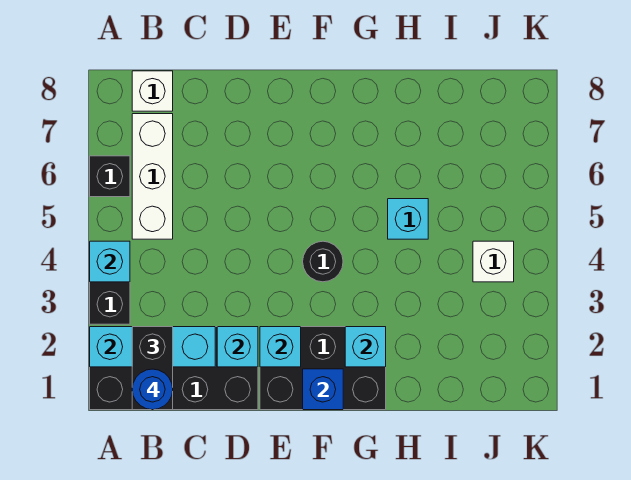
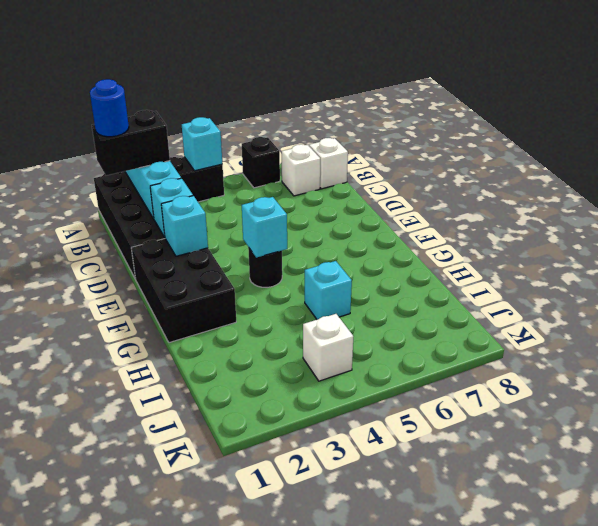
white brick B5:B7 level 1 -> white brick B7 level 1
blue brick F1 level 2 -> none
cyan brick G2 level 2 -> cyan brick F4 level 2

